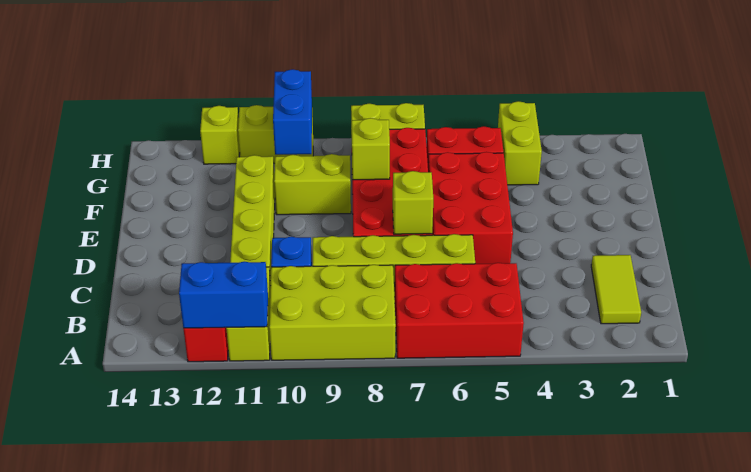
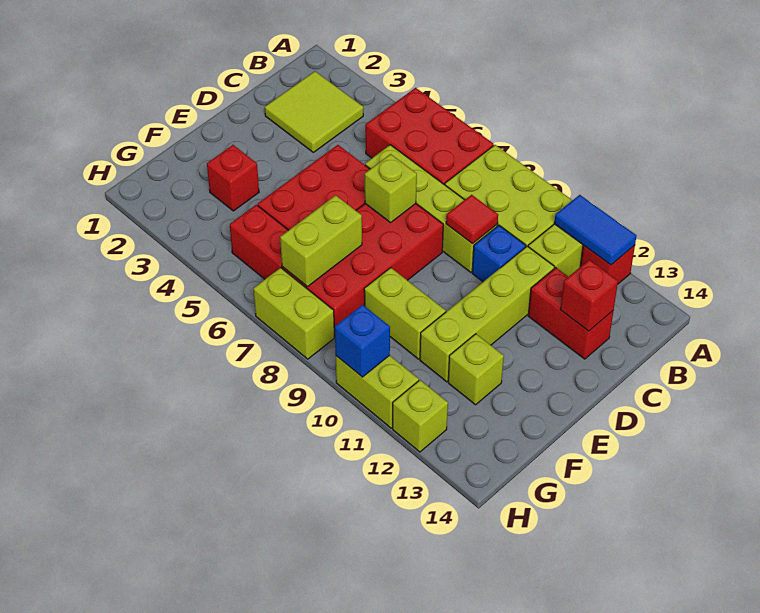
blue brick A11:A12 level 2 -> blue tile A11:A12 level 2
lime tile B2:C2 level 1 -> lime tile B2:C3 level 1
none -> red tile C9 level 2
none -> red brick C12:C13 level 1
none -> red brick C13 level 2
none -> red brick F3 level 1
lime brick F8 level 2 -> lime brick F12 level 1
lime brick G4:H4 level 1 -> lime brick F7:G7 level 2
blue brick G10:H10 level 2 -> blue brick H10 level 2

